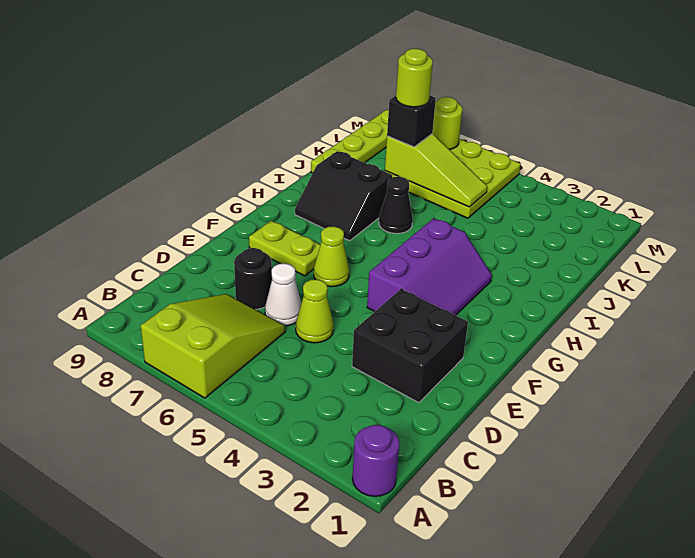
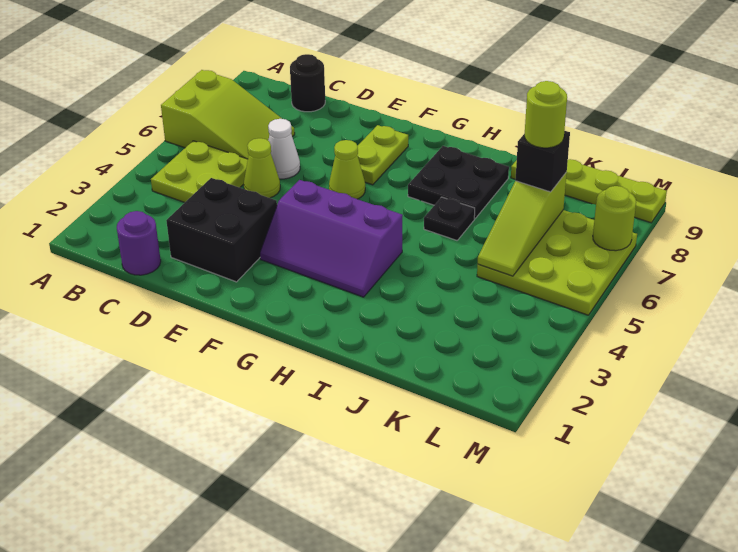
purple round brick A1 level 1 -> purple round brick C1 level 1
none -> lime plate B4:C5 level 1
black round brick D7 level 1 -> black round brick C9 level 1
black slope H7:I8 level 1 top I -> black plate H7:I8 level 1
black cone I6 level 1 -> black plate I6 level 1

